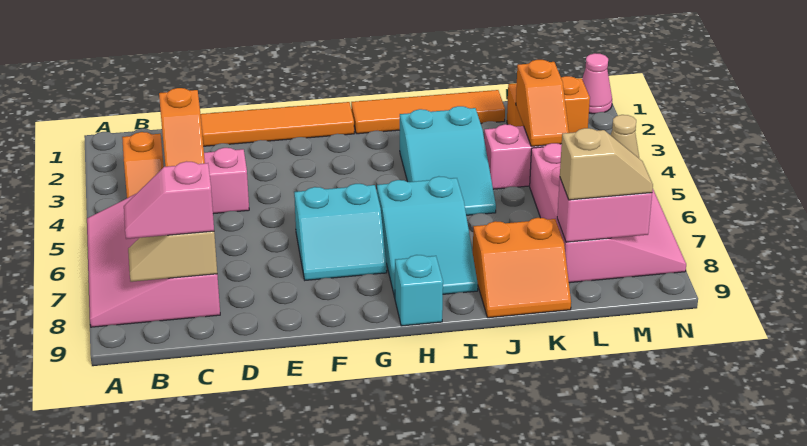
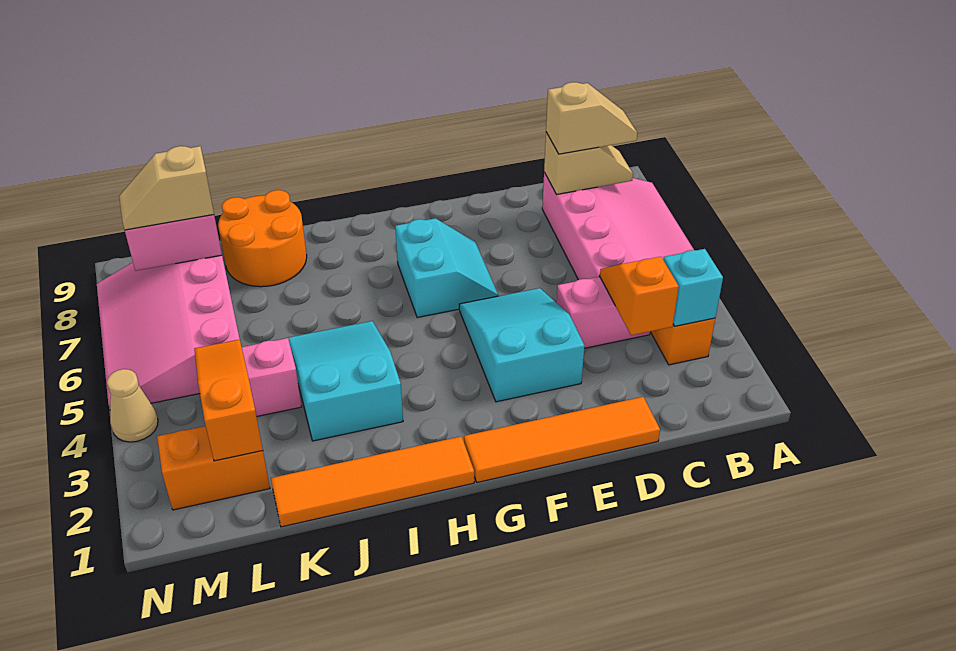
pink slope B8:C8 level 3 top C -> tan slope B8:C8 level 3 top C
cyan slope F6:G7 level 1 top 6 -> cyan slope F6:G7 level 1 top G
cyan slope H6:I8 level 1 top 6 -> cyan slope E3:F5 level 1 top 3
cyan brick H9 level 1 -> cyan brick B3 level 2
orange slope J8:K9 level 1 top 8 -> orange round brick J8:K9 level 1
orange slope L3:L4 level 2 top 3 -> orange slope L2:L4 level 2 top 2
pink cone N1 level 1 -> none

